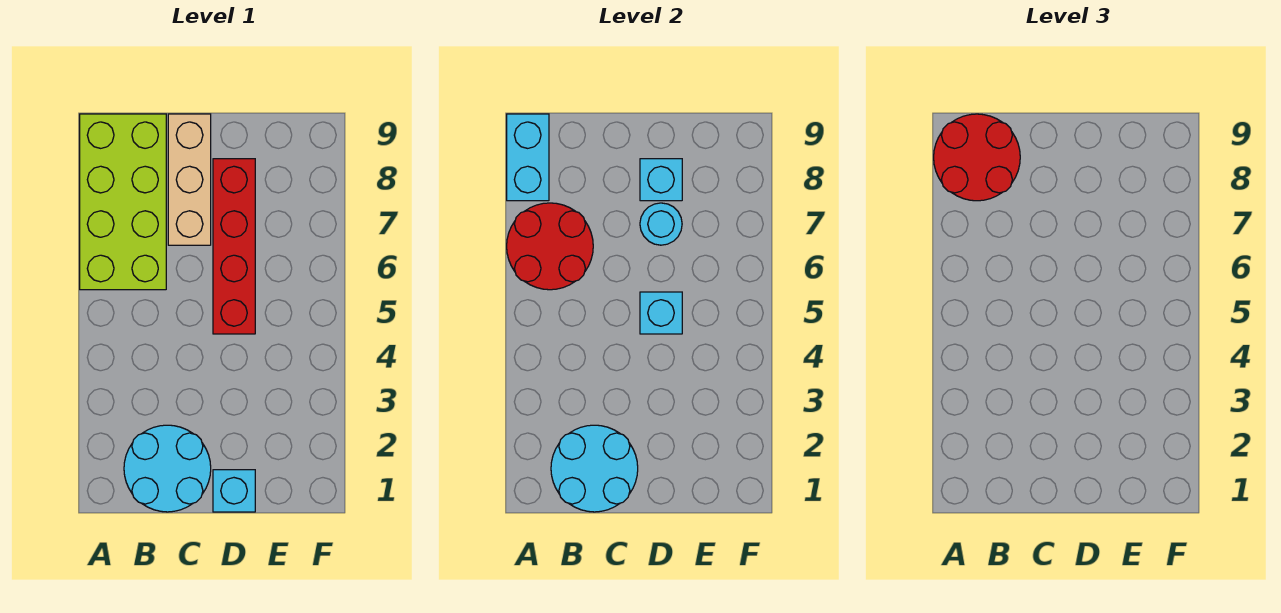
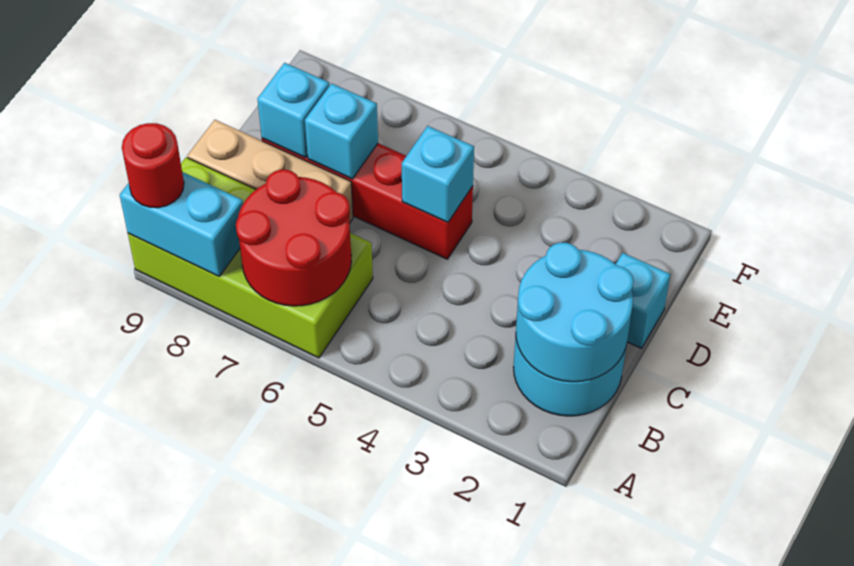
red round brick A8:B9 level 3 -> red round brick A9 level 3
cyan round brick D7 level 2 -> cyan brick D7 level 2

